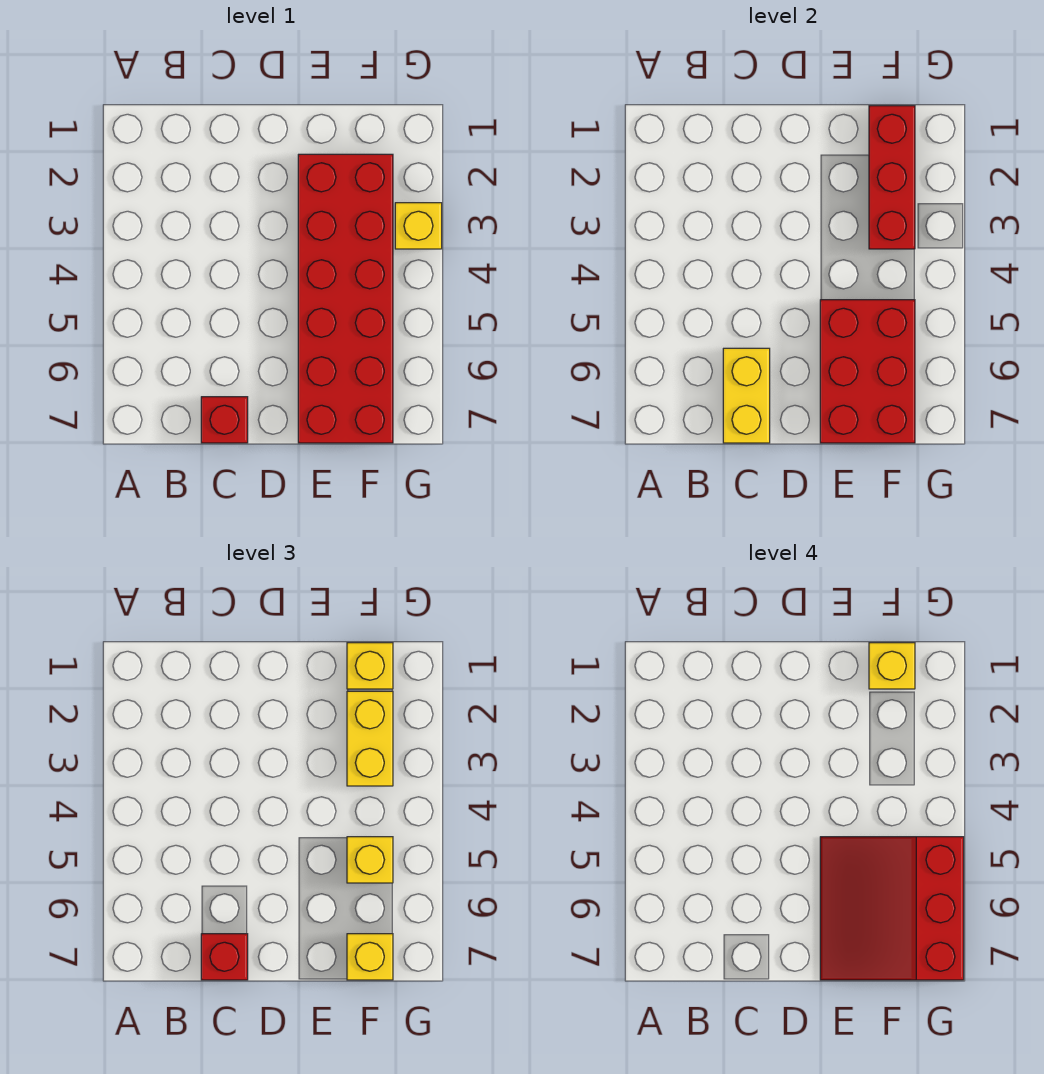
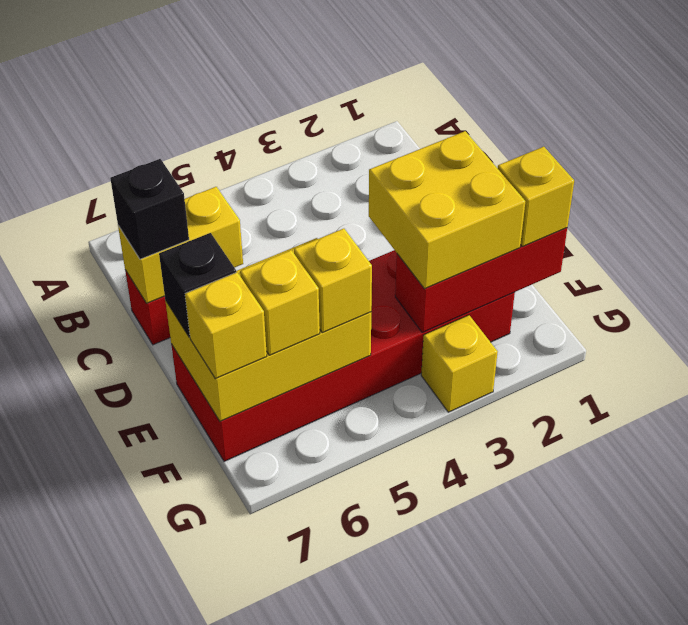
red brick C7 level 3 -> black brick C7 level 3
red brick E5:F7 level 2 -> yellow brick E5:F7 level 2
red slope E5:G7 level 4 top G -> none
none -> black brick E7 level 3
yellow brick F1 level 4 -> yellow brick F6 level 3
yellow brick F2:F3 level 3 -> yellow brick E2:F3 level 3

